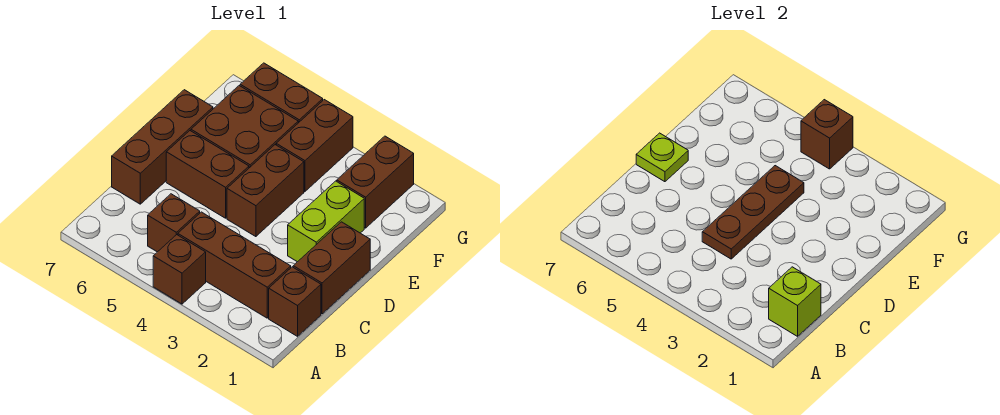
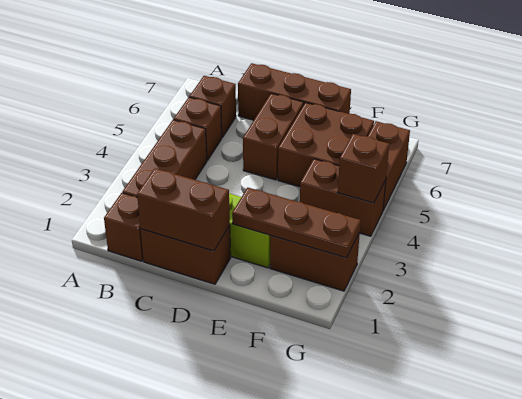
brown brick A4 level 1 -> brown brick B6 level 1
lime brick B1 level 2 -> none
brown plate C4:E4 level 2 -> brown plate E2:G2 level 2
brown brick D4:E4 level 1 -> brown brick C1:D1 level 2
lime plate D7 level 2 -> none

